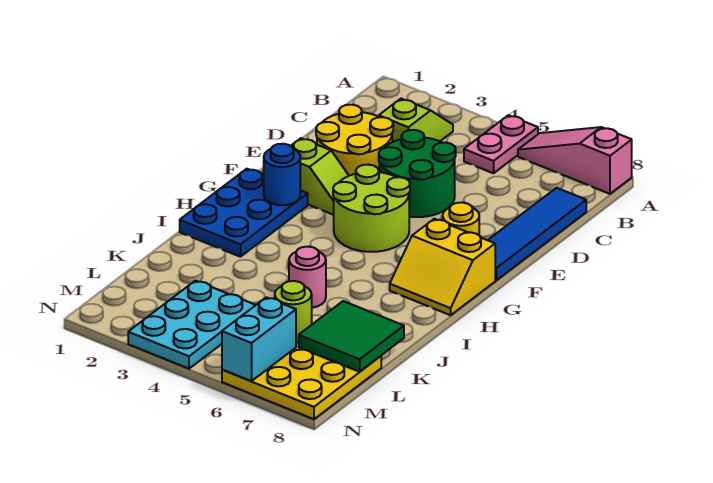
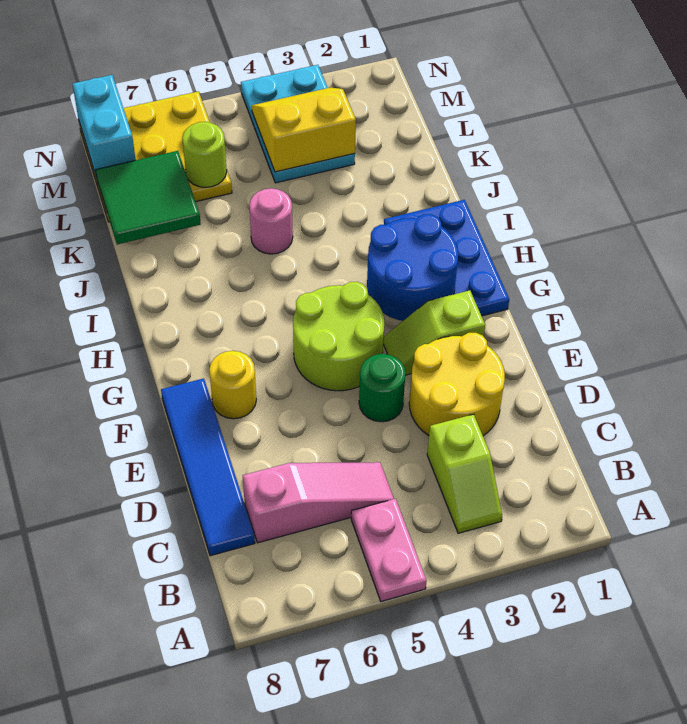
pink slope A6:A8 level 1 top 8 -> pink slope C5:C7 level 1 top 7
green round brick D4:E5 level 1 -> green round brick E4 level 1
blue round brick G2 level 2 -> blue round brick G2:H3 level 2
yellow slope G7:H8 level 1 top G -> yellow slope L3:M4 level 2 top L
cyan brick M6:N6 level 2 -> cyan brick M8:N8 level 2

